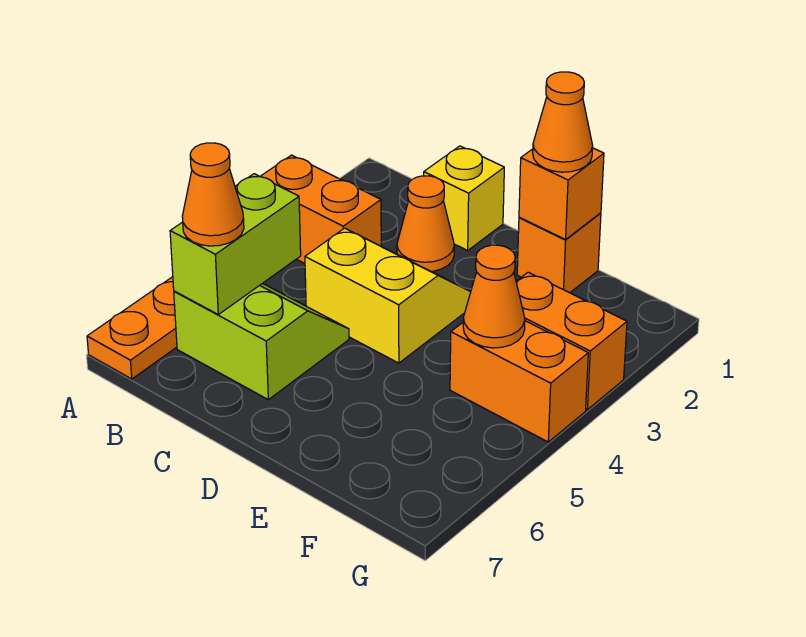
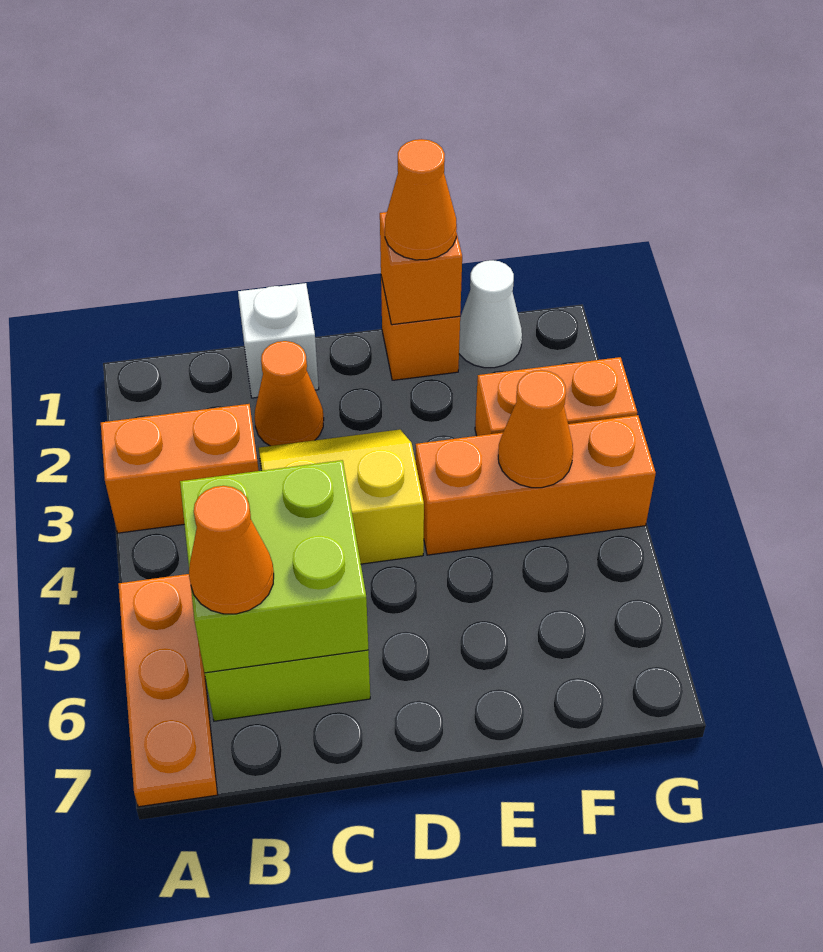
lime brick B5:B6 level 2 -> lime brick B5:C6 level 2
yellow brick C1 level 1 -> white brick C1 level 1
none -> white cone F1 level 1
orange brick F4:G4 level 1 -> orange brick E4:G4 level 1

